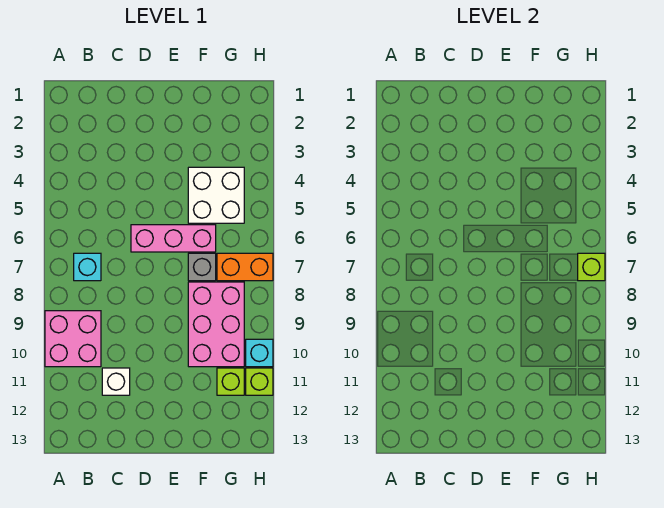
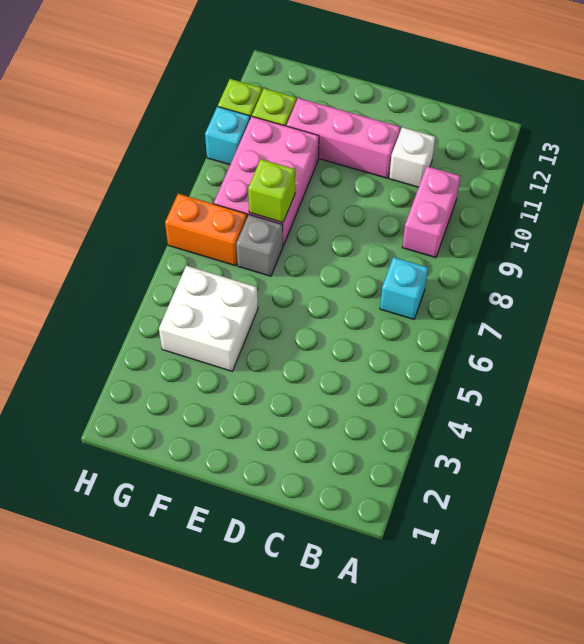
pink brick A9:B10 level 1 -> pink brick B9:B10 level 1
pink brick D6:F6 level 1 -> pink brick D11:F11 level 1
lime brick H7 level 2 -> lime brick F8 level 2

